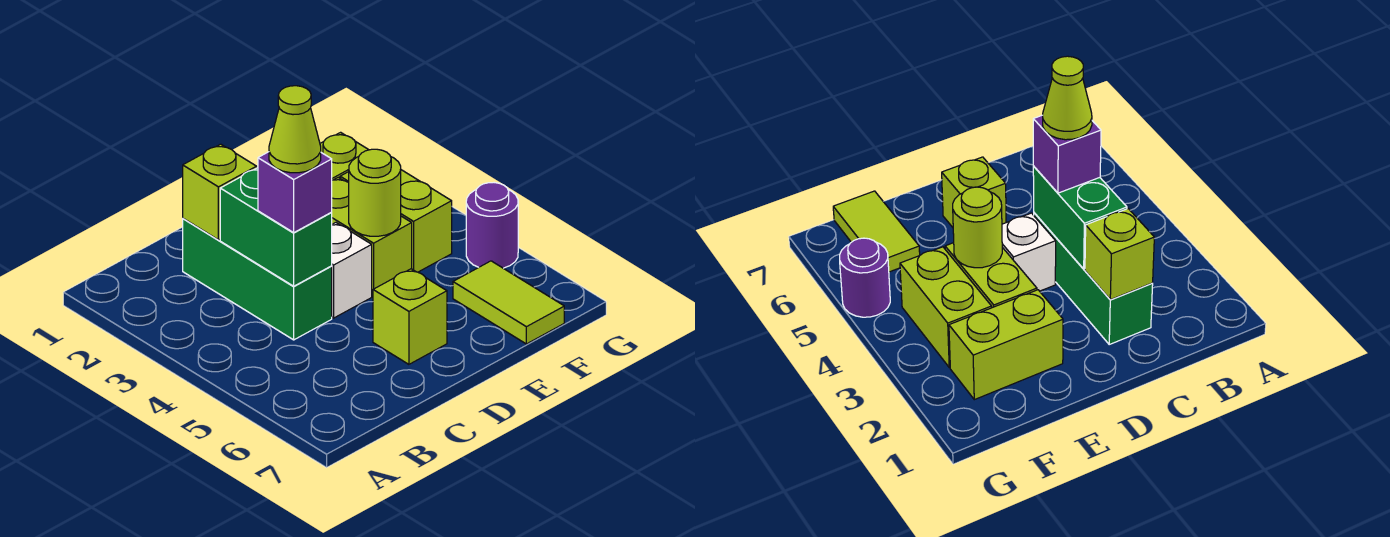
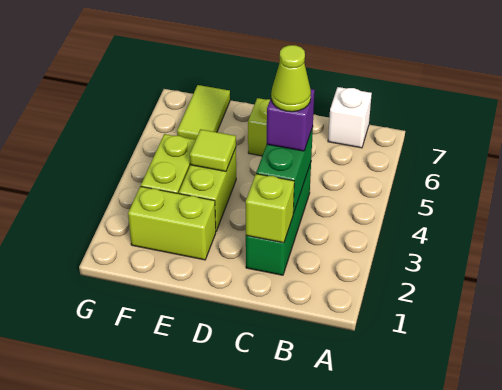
white brick D4 level 1 -> white brick B7 level 1
lime round brick E4 level 2 -> lime tile E4 level 2
purple round brick G5 level 1 -> none

